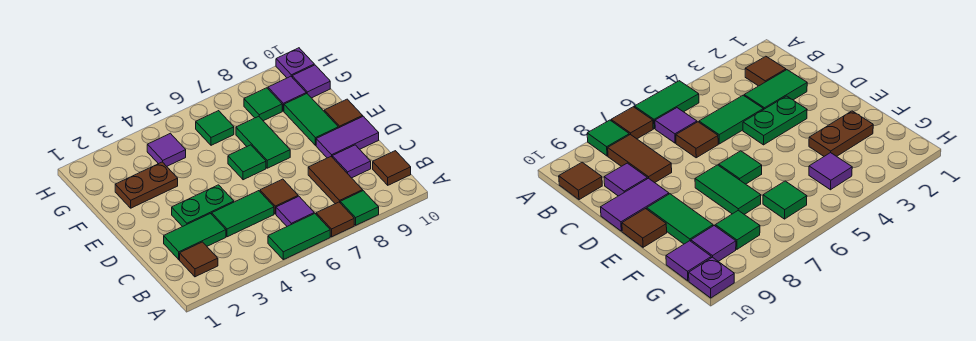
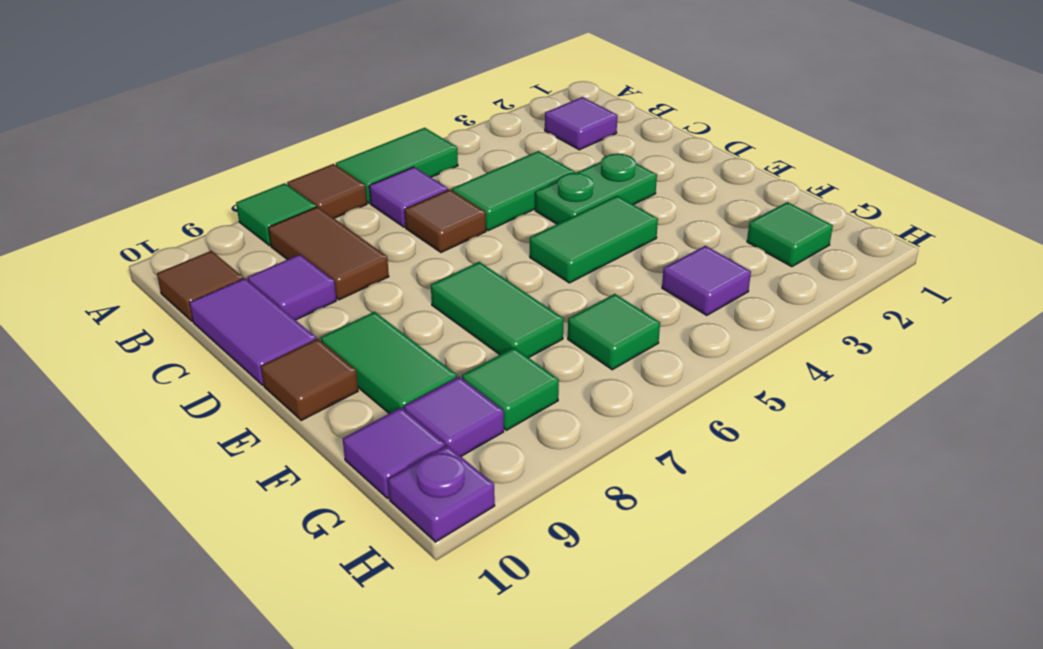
brown tile B2 level 1 -> purple tile B2 level 1
green tile C2:C3 level 1 -> green tile E4:E5 level 1
purple tile D9:D10 level 1 -> purple tile C10:D10 level 1
green tile E6 level 1 -> green tile G2 level 1
brown plate F2:F3 level 1 -> none

